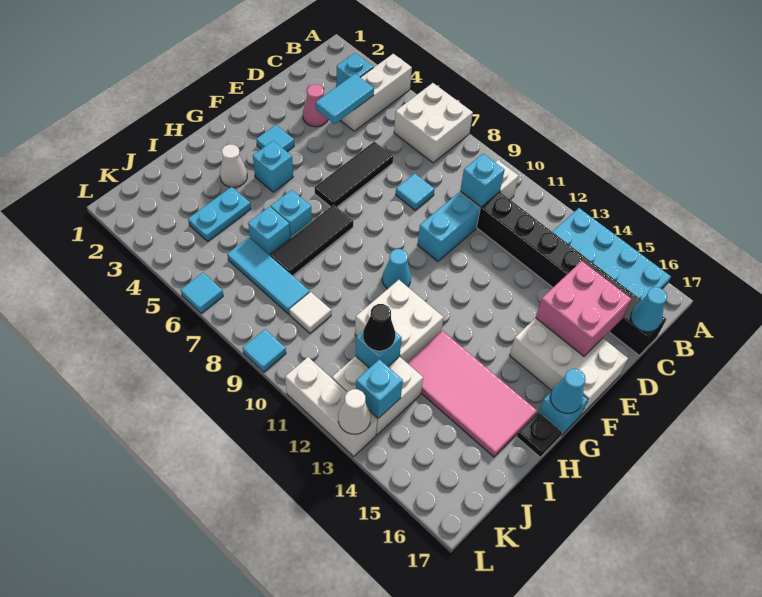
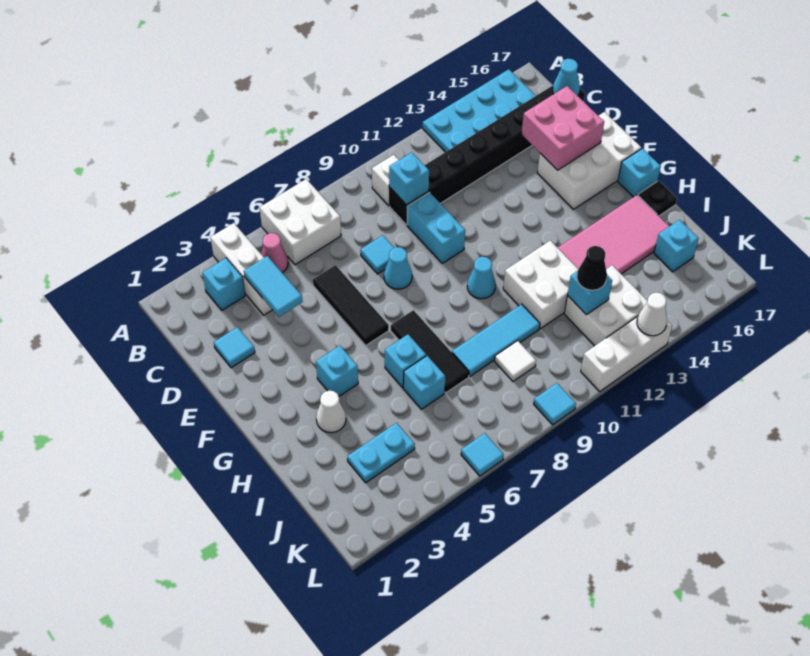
pink cone D3 level 1 -> pink cone B5 level 1
cyan tile F3 level 1 -> cyan tile D2 level 1
cyan cone G17 level 2 -> cyan cone E8 level 1
cyan plate I4:J4 level 1 -> cyan plate J3:J4 level 1
cyan tile J6:J8 level 1 -> cyan tile I8:I10 level 1
cyan brick K13 level 2 -> cyan brick J16 level 1

